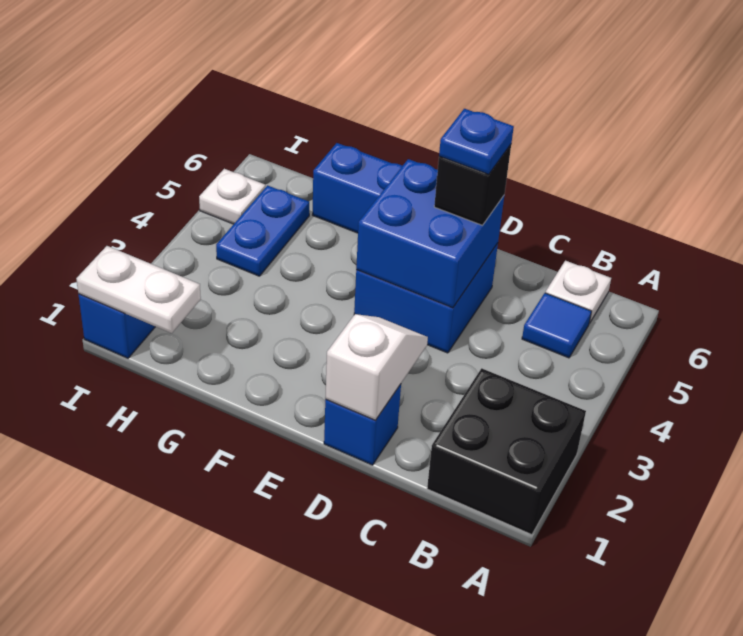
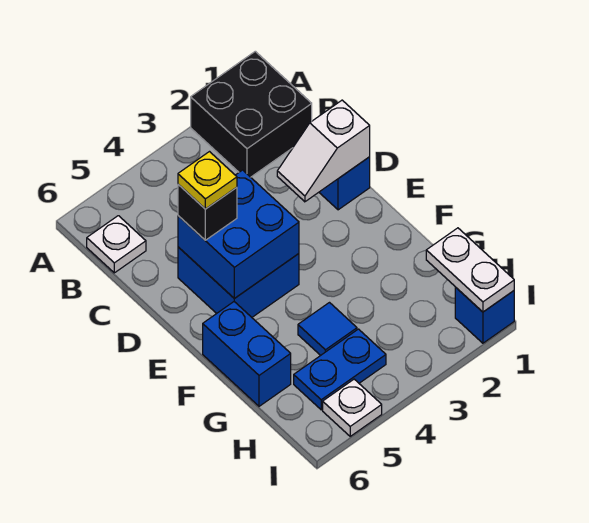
blue tile B5 level 1 -> blue tile G4 level 1
blue plate D5 level 4 -> yellow plate D5 level 4

